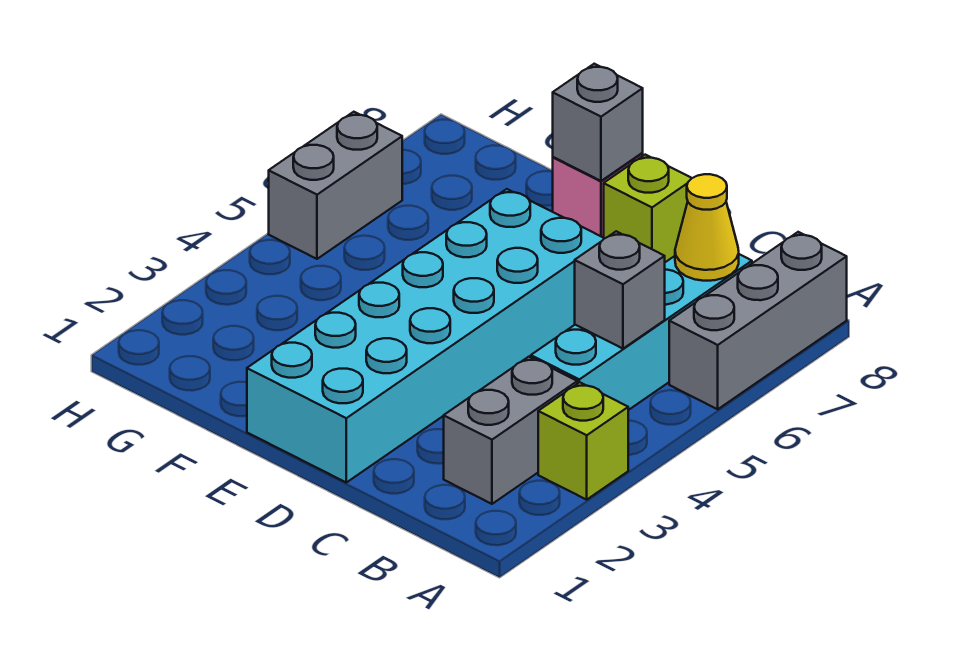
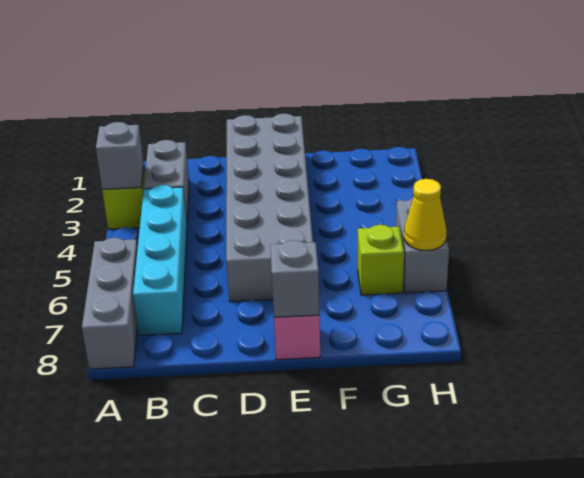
grey brick B5 level 2 -> grey brick A3 level 2
yellow cone B7 level 2 -> yellow cone H6 level 2
cyan brick D1:E6 level 1 -> grey brick D1:E6 level 1
lime brick D8 level 1 -> lime brick G6 level 1

